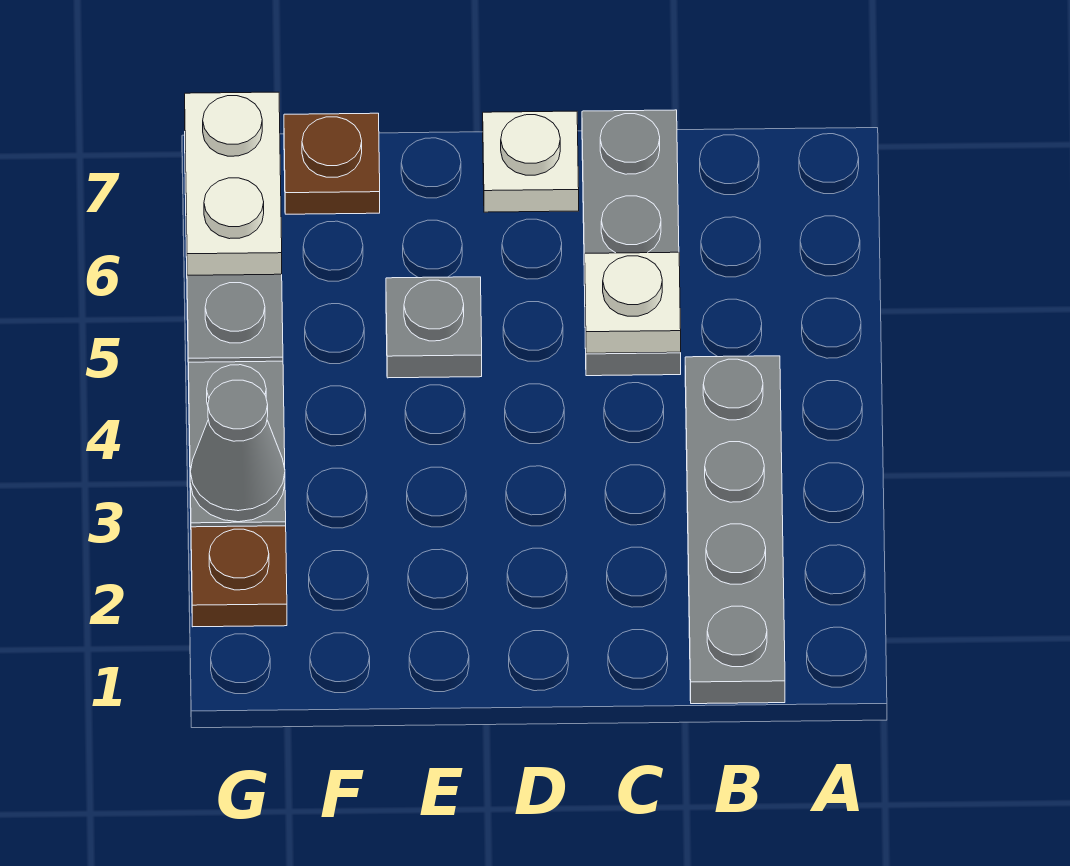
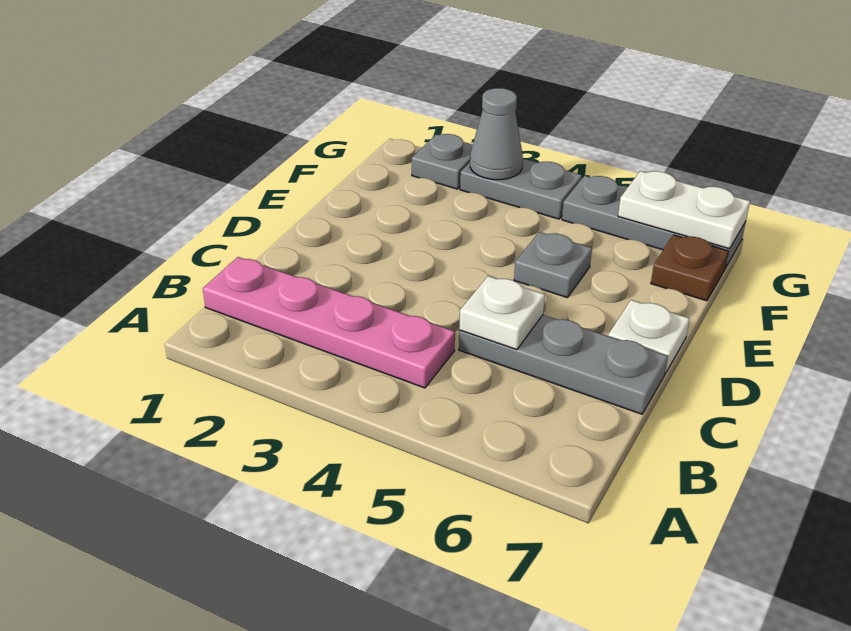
grey plate B1:B4 level 1 -> pink plate B1:B4 level 1
brown plate G2 level 1 -> grey plate G2 level 1

